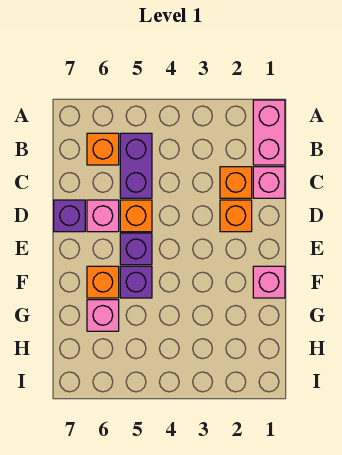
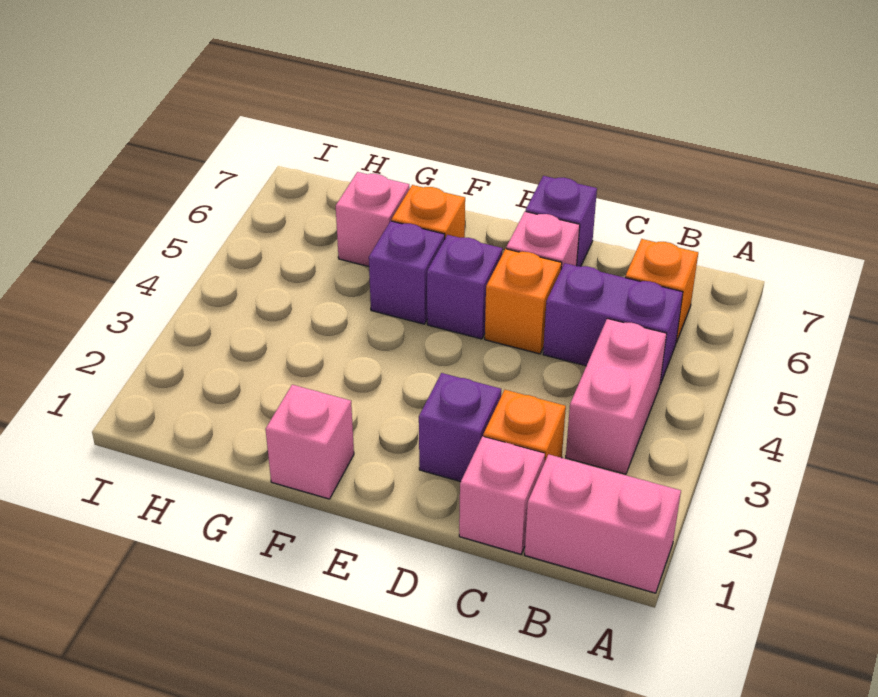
none -> pink brick B3:B4 level 1
orange brick D2 level 1 -> purple brick D2 level 1

